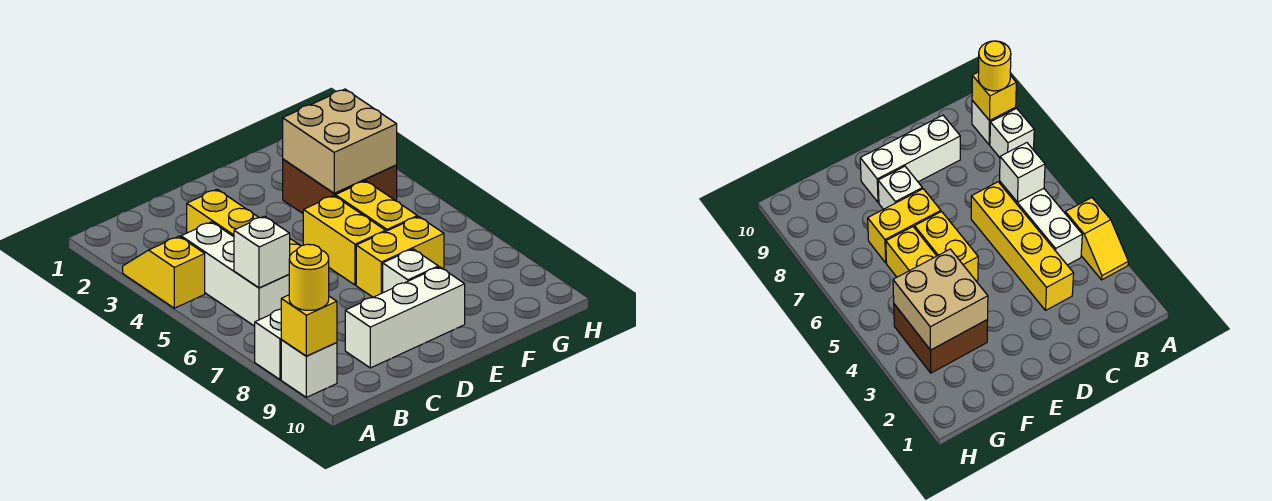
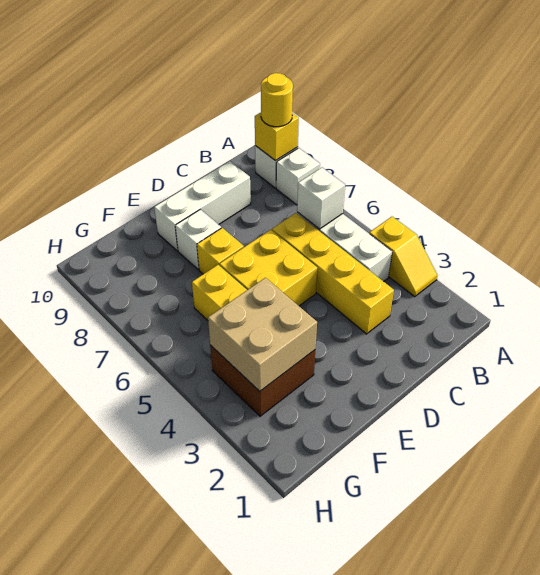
yellow brick E5:E6 level 1 -> yellow brick D5:E6 level 1
yellow brick E7:F7 level 1 -> yellow brick E7 level 1

